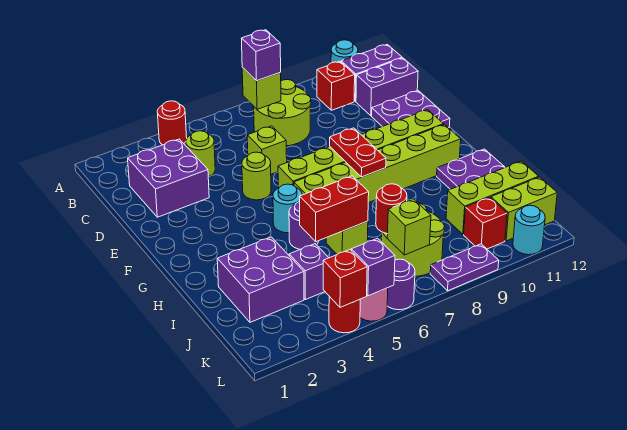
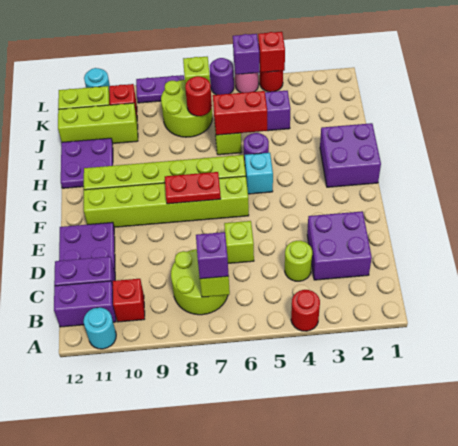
lime round brick E5 level 1 -> none
red plate F8:G8 level 2 -> red plate F7:F8 level 2
cyan round brick G5 level 1 -> cyan brick G5 level 1
purple brick I2:J3 level 1 -> purple brick G1:H2 level 1

